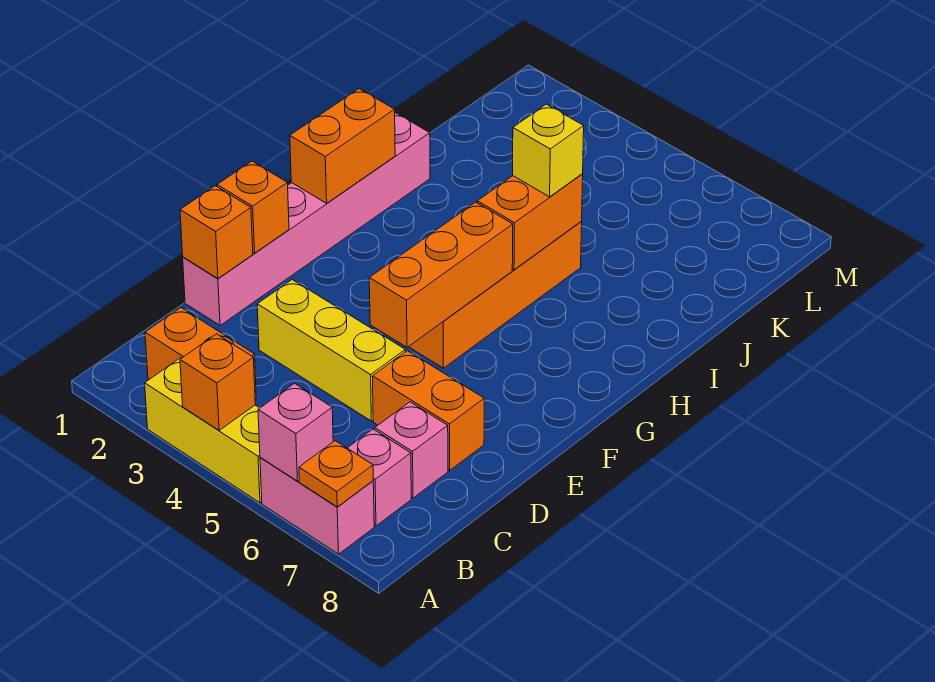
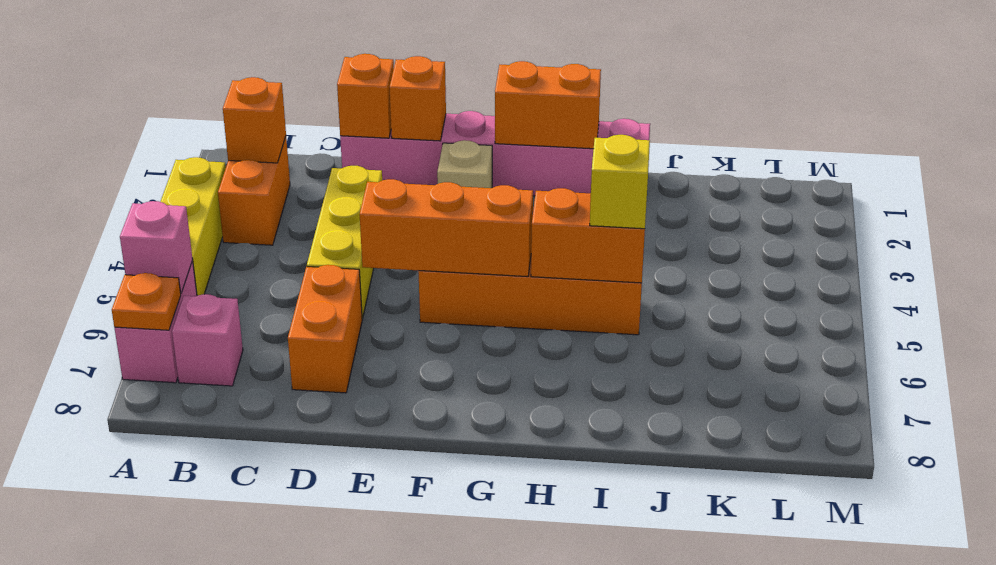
orange brick A4 level 2 -> orange brick B2 level 2
pink brick C7 level 1 -> none
none -> tan brick F2 level 1

